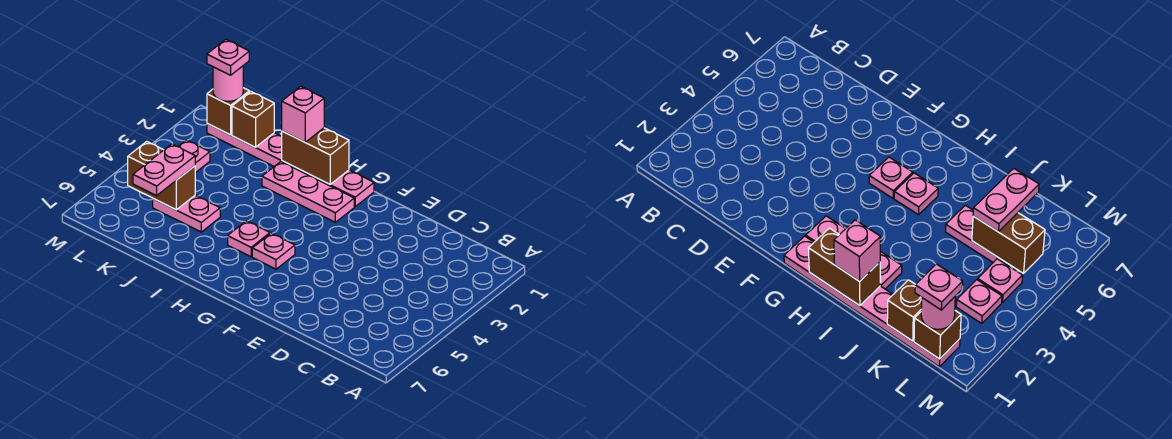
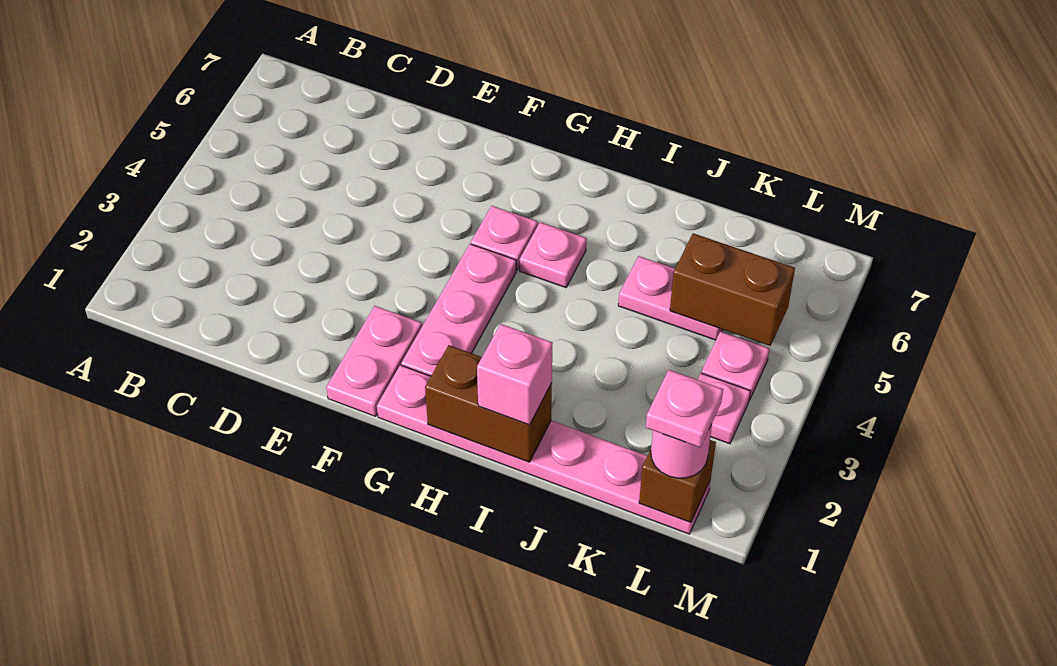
pink plate G2:I2 level 1 -> pink plate G2:G4 level 1
brown brick K1 level 2 -> none
pink plate K5:K6 level 3 -> pink plate F1:F2 level 1

